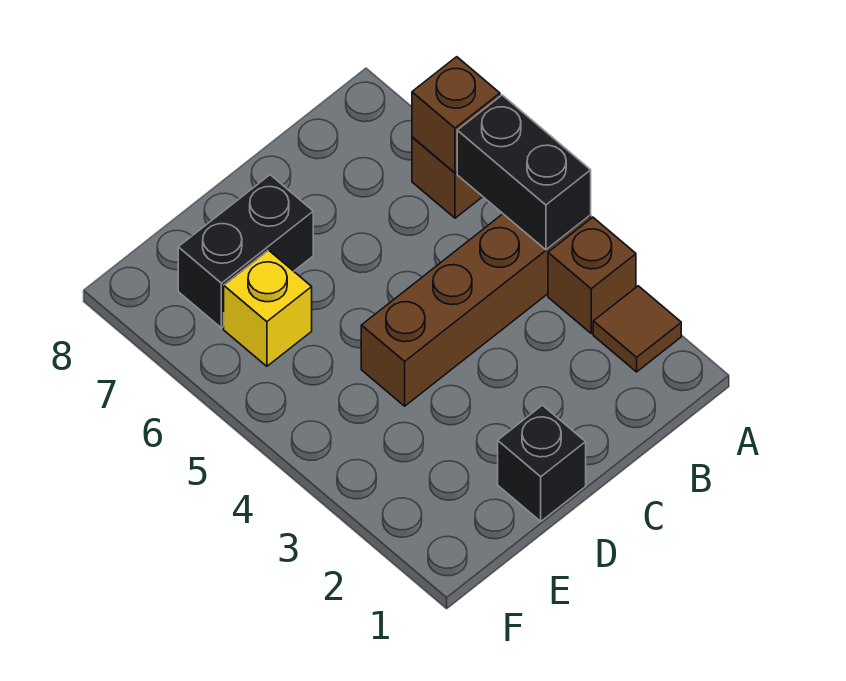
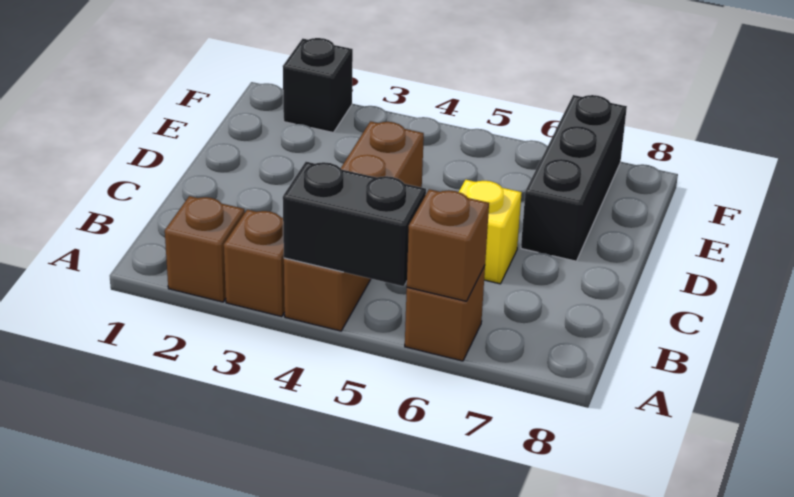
brown tile A2 level 1 -> brown brick A2 level 1
black brick D1 level 1 -> black brick F2 level 1
black brick D7:E7 level 1 -> black brick D7:F7 level 1
yellow brick E6 level 1 -> yellow brick C6 level 1

